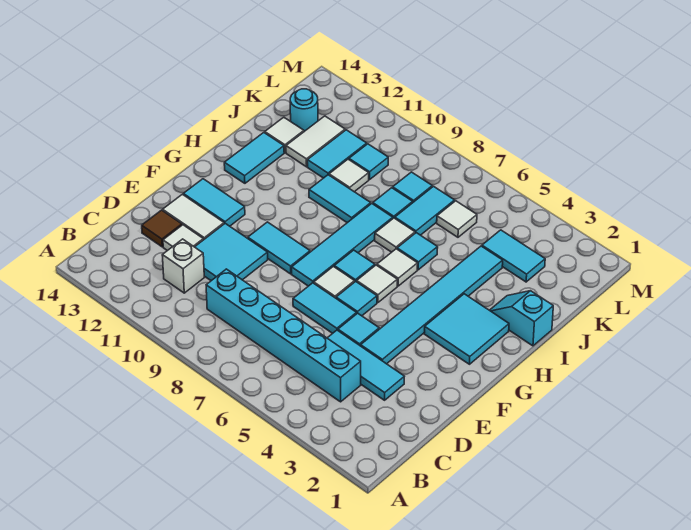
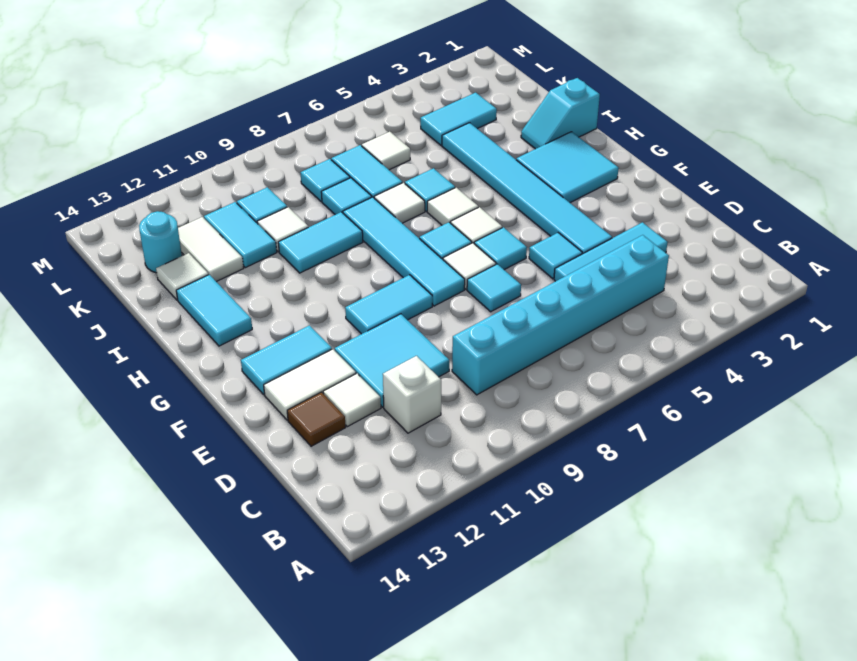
cyan tile E6:E7 level 1 -> cyan tile E7 level 1

